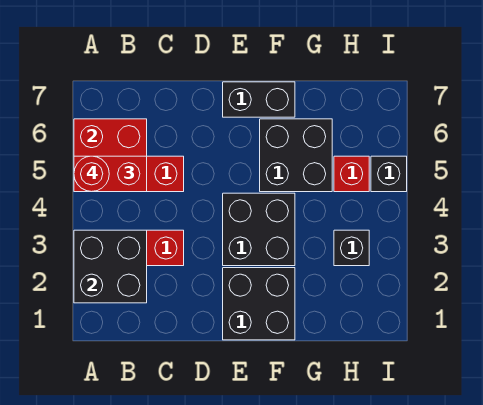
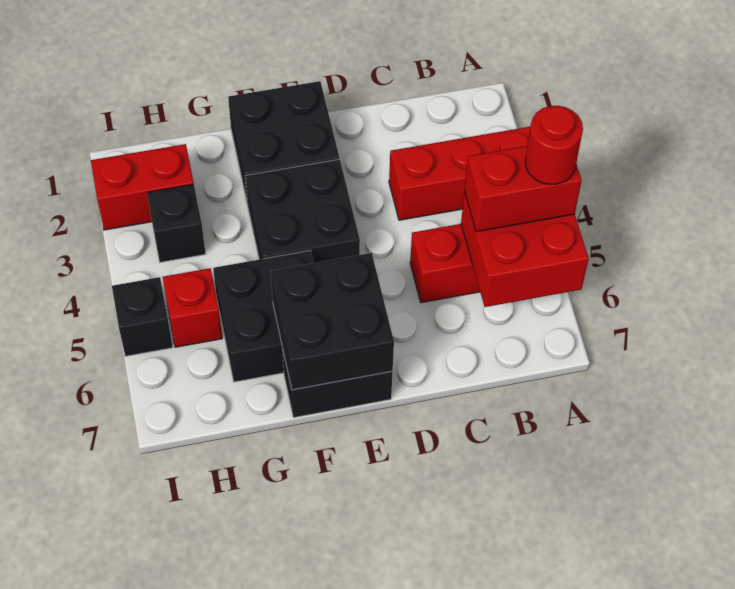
black brick A2:B3 level 2 -> black brick E6:F7 level 2
none -> red brick H2:I2 level 1

